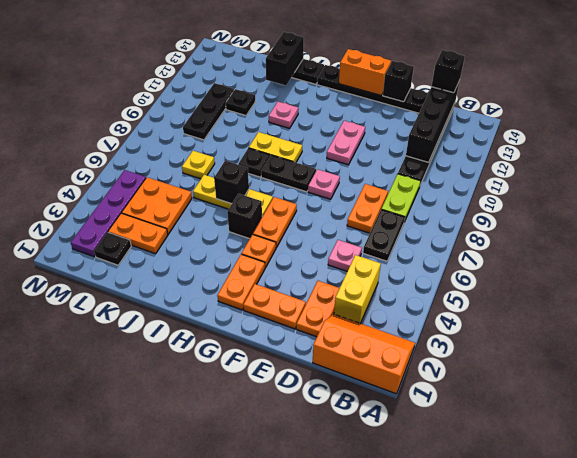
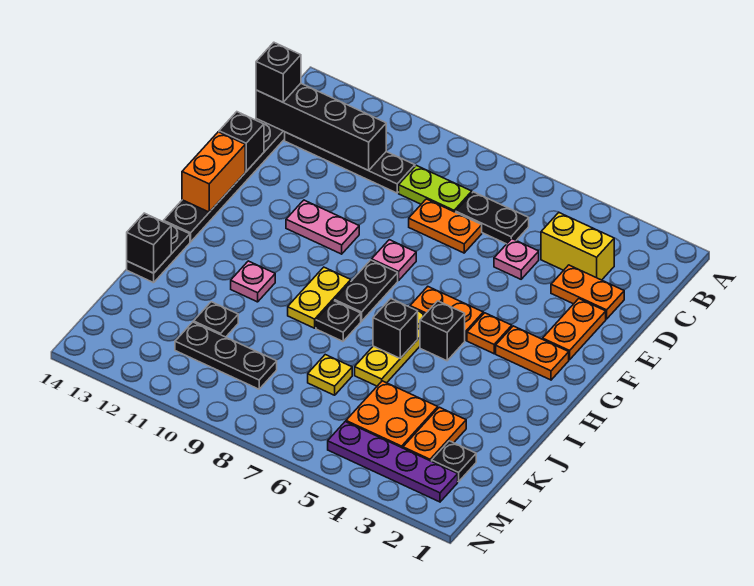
orange slope A1:C2 level 1 top 1 -> none
black brick J13:J14 level 2 -> black brick J14 level 2

